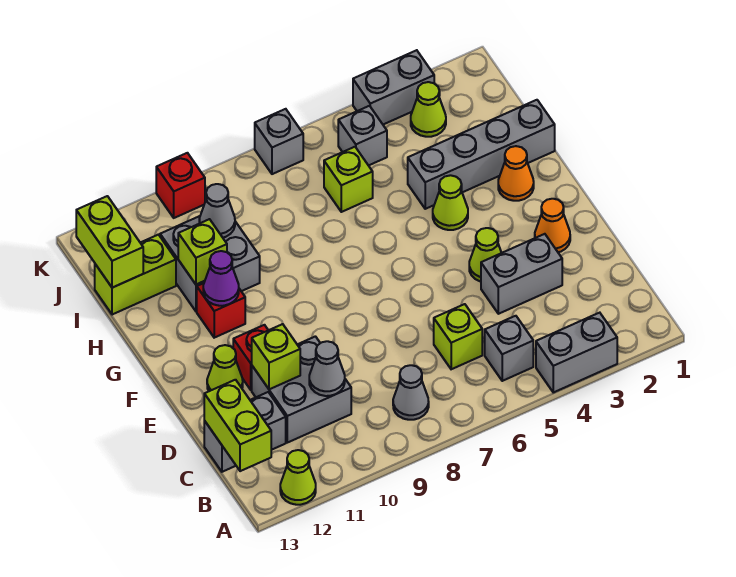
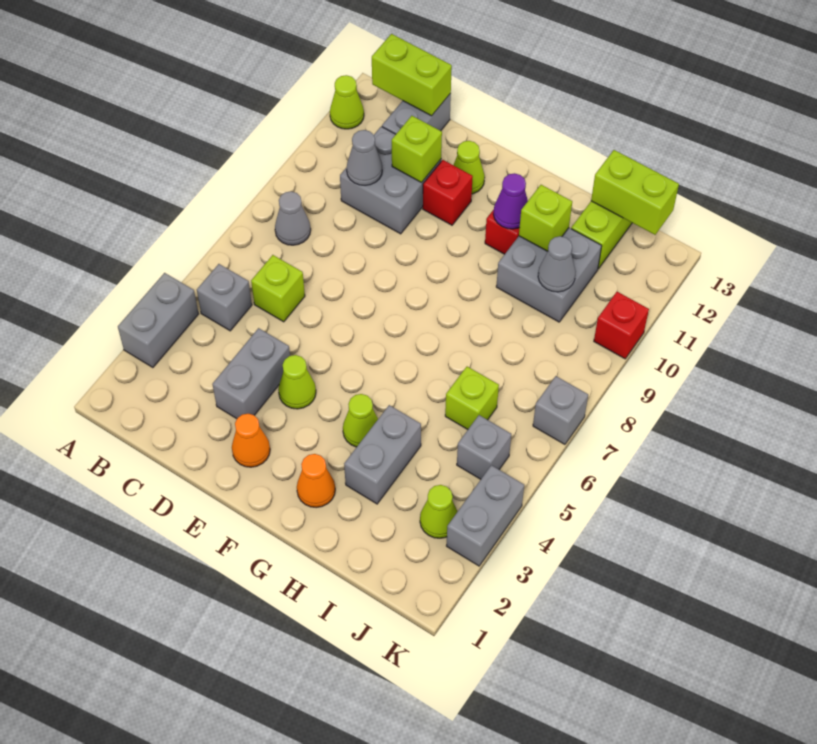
grey brick H1:H4 level 1 -> grey brick H3:H4 level 1

